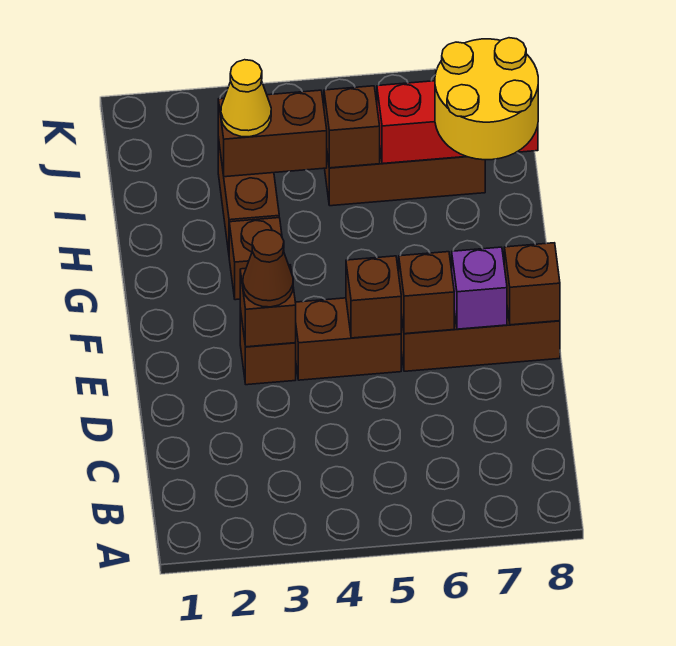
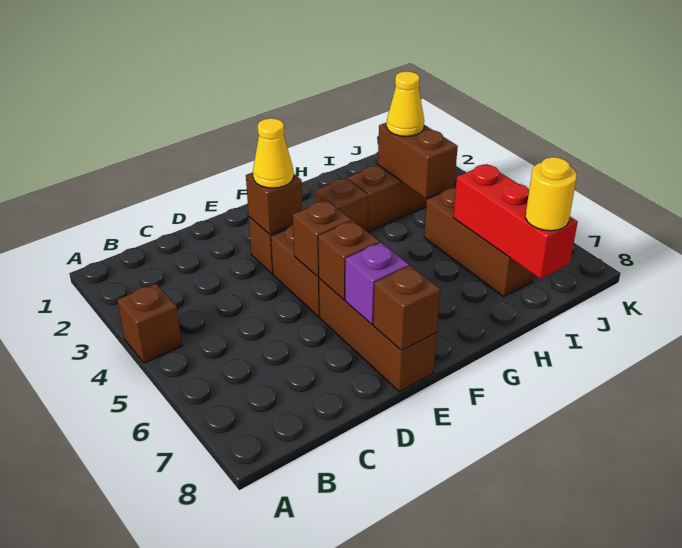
brown cone E3 level 3 -> yellow cone E3 level 3
yellow round brick H7:I8 level 3 -> yellow round brick I8 level 3
brown brick I5 level 2 -> brown brick A4 level 1

